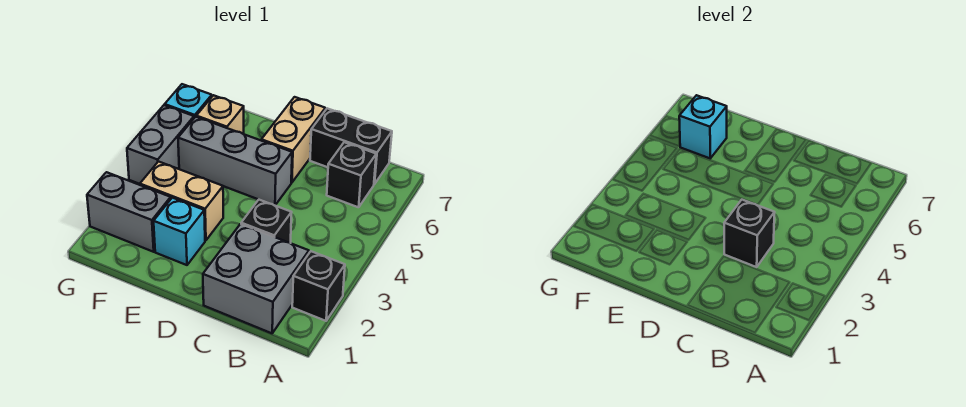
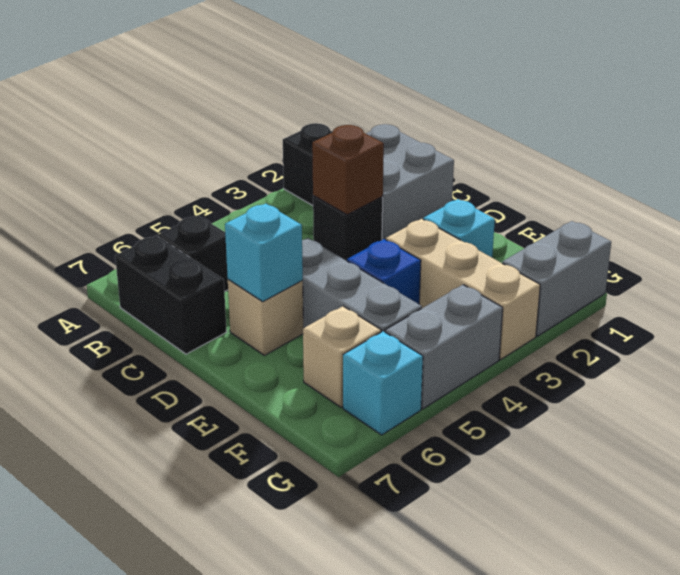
black brick C3 level 2 -> brown brick C3 level 2
tan brick D6:D7 level 1 -> tan brick D6 level 1
tan brick E3:F3 level 1 -> tan brick E3:G3 level 1
none -> blue brick E4 level 1
grey brick F2:G2 level 1 -> grey brick G1:G2 level 1
cyan brick F6 level 2 -> cyan brick D6 level 2

